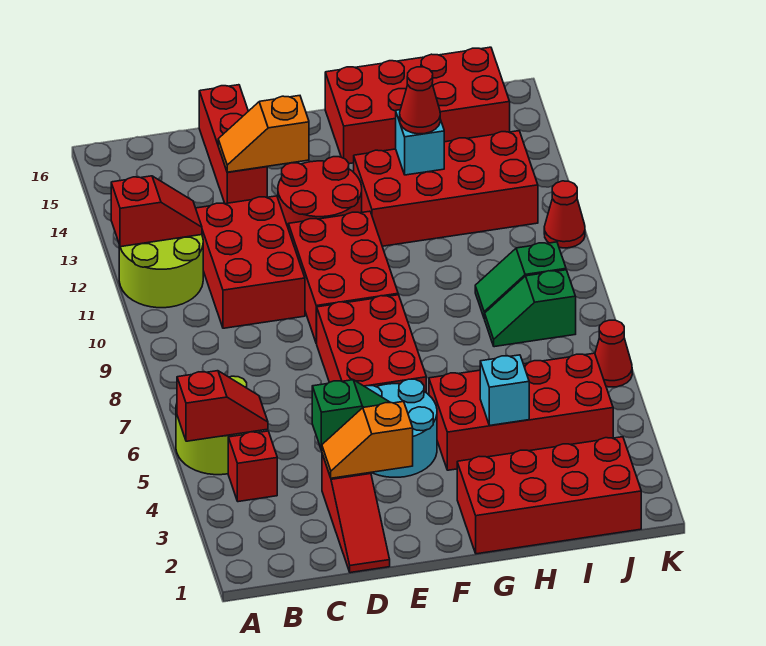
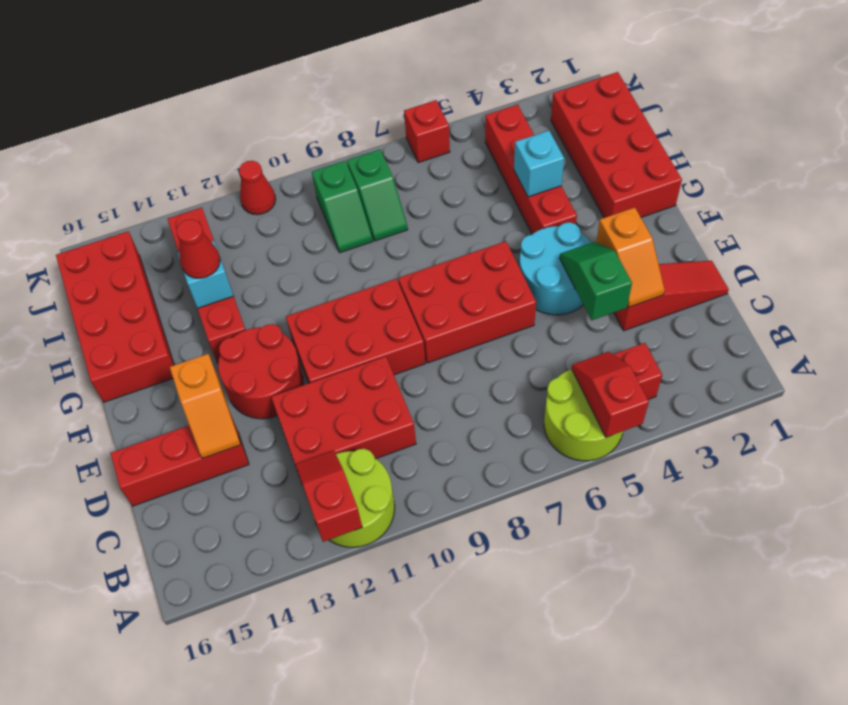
red brick G4:J5 level 1 -> red brick G4:J4 level 1
red brick G12:J13 level 1 -> red brick G13:J13 level 1
red cone K6 level 1 -> red brick K6 level 1

